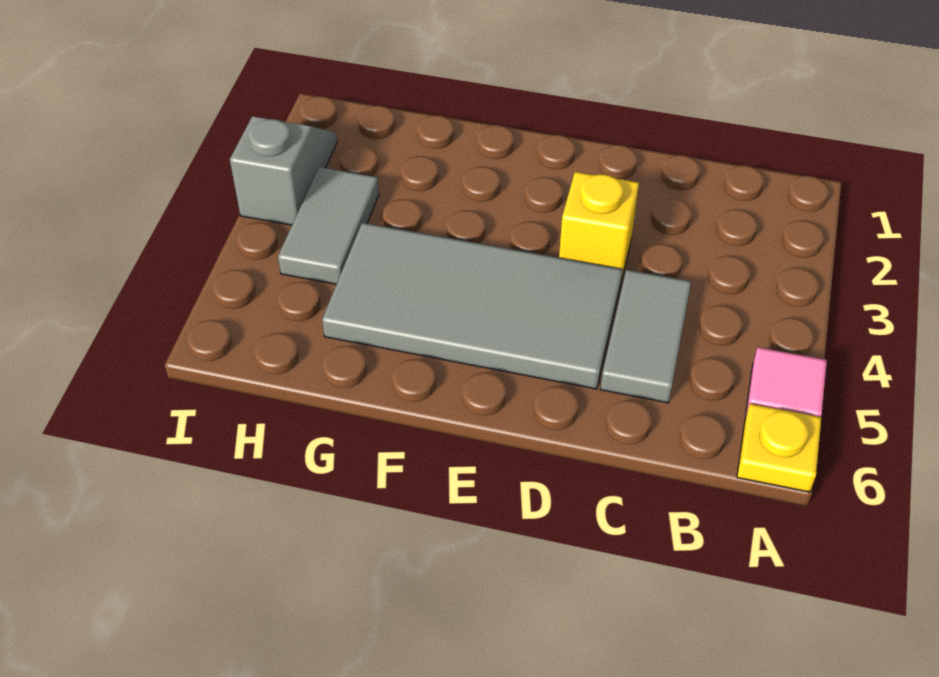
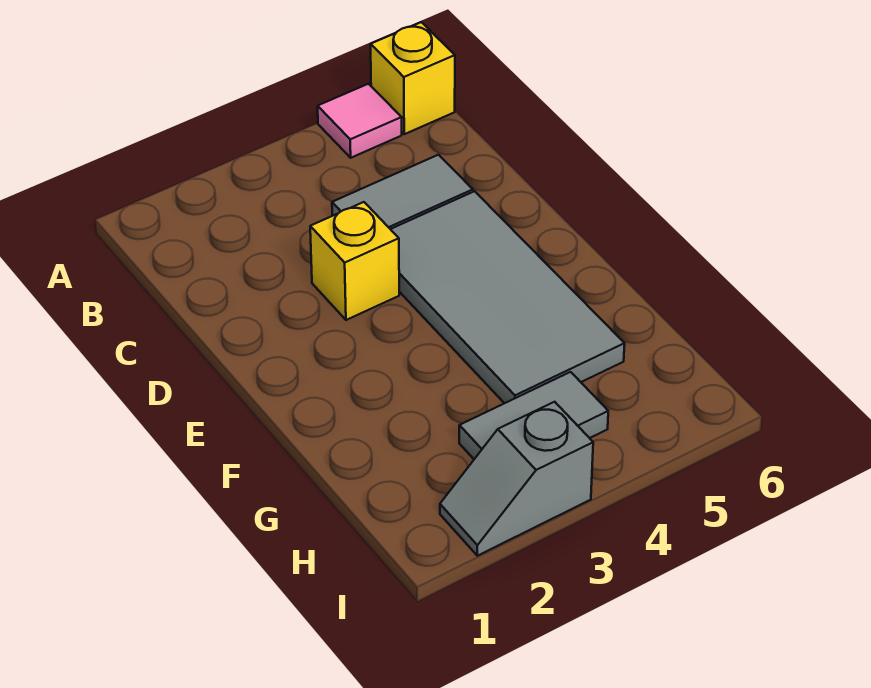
yellow plate A6 level 1 -> yellow brick A6 level 1

